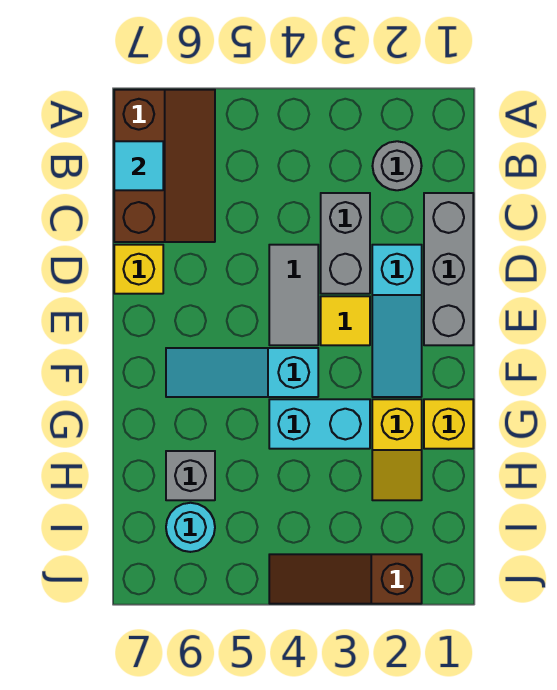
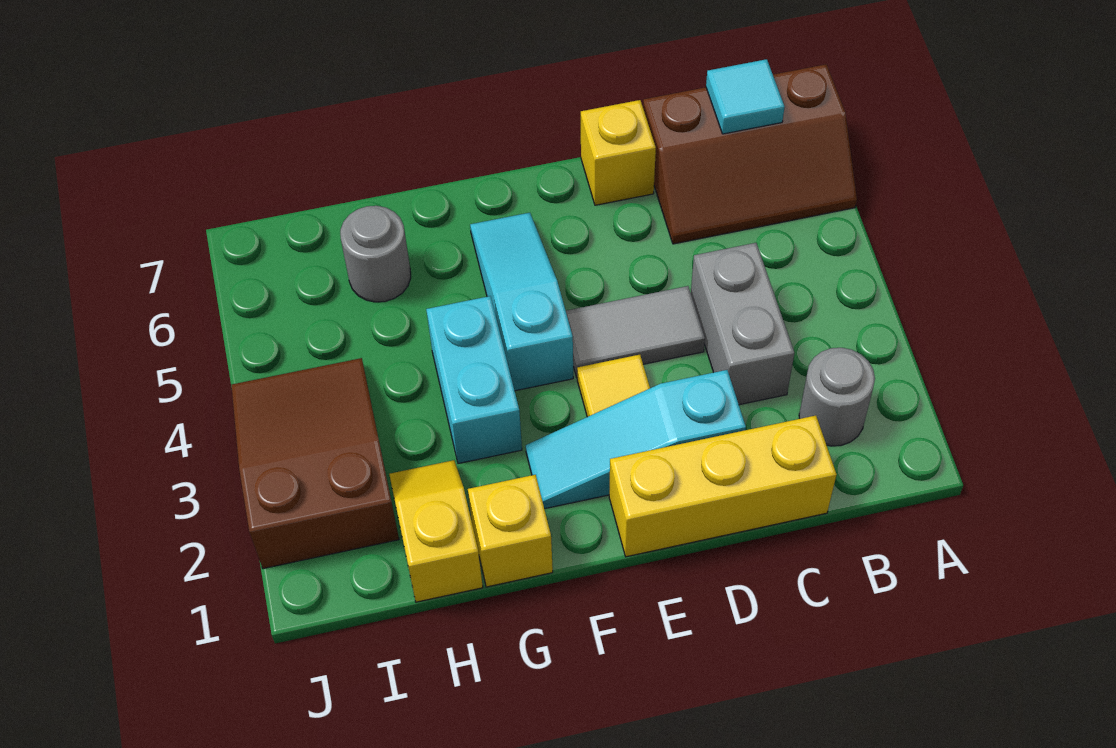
grey brick C1:E1 level 1 -> yellow brick C1:E1 level 1
grey brick C3:D3 level 1 -> grey brick C3:C4 level 1
yellow slope G2:H2 level 1 top G -> yellow slope H1:H2 level 1 top 1
grey brick H6 level 1 -> grey round brick H6 level 1
cyan round brick I6 level 1 -> none
brown slope J2:J4 level 1 top 2 -> brown slope I2:J4 level 1 top 2

